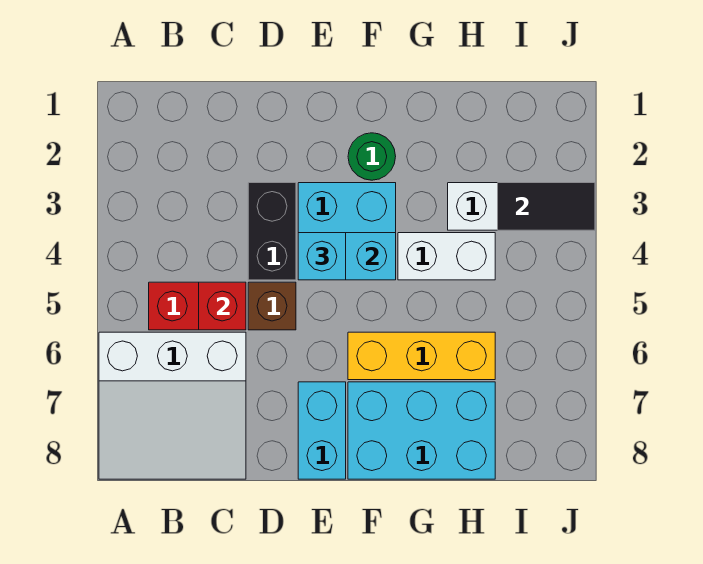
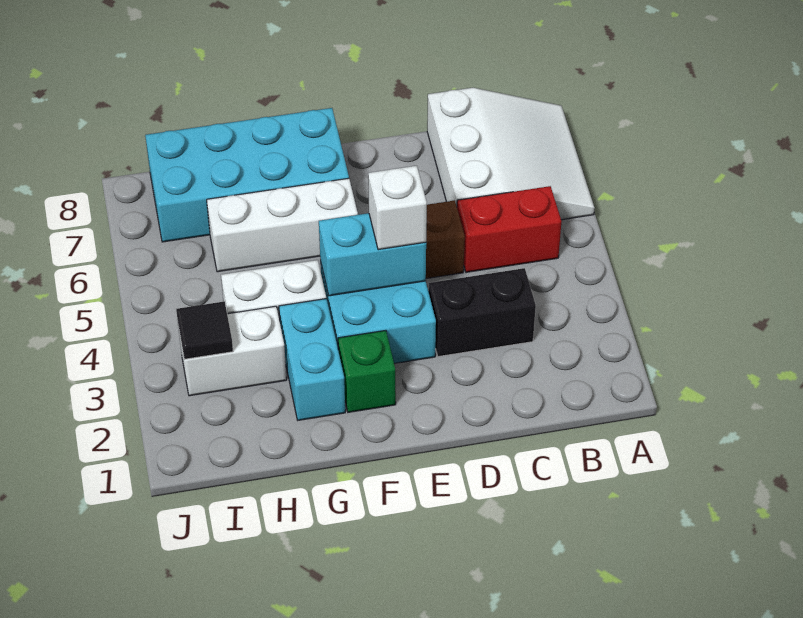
white slope A6:C8 level 1 top 6 -> white slope A6:C8 level 1 top C
red brick C5 level 2 -> none
black brick D3:D4 level 1 -> black brick C3:D3 level 1
cyan brick E4 level 3 -> white brick E4 level 3
cyan brick E7:E8 level 1 -> cyan brick G2:G3 level 1
green round brick F2 level 1 -> green brick F2 level 1
yellow brick F6:H6 level 1 -> white brick F6:H6 level 1
cyan brick F7:H8 level 1 -> cyan brick F7:I8 level 1
black tile I3:J3 level 2 -> black tile I3 level 2

